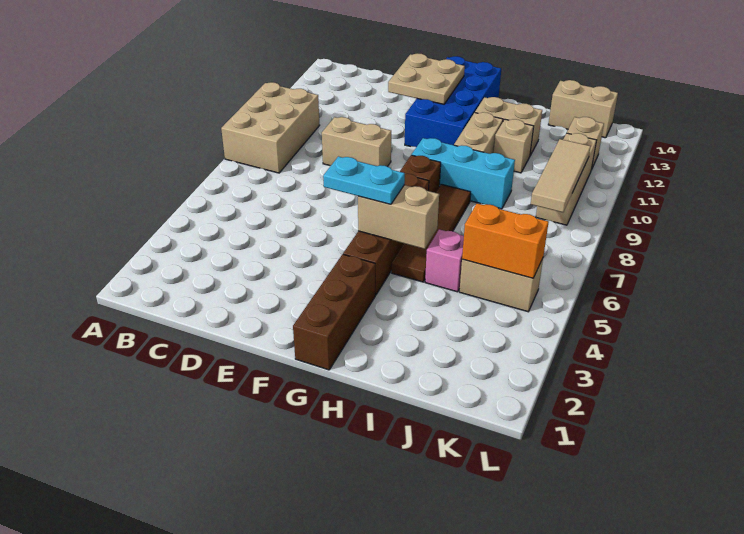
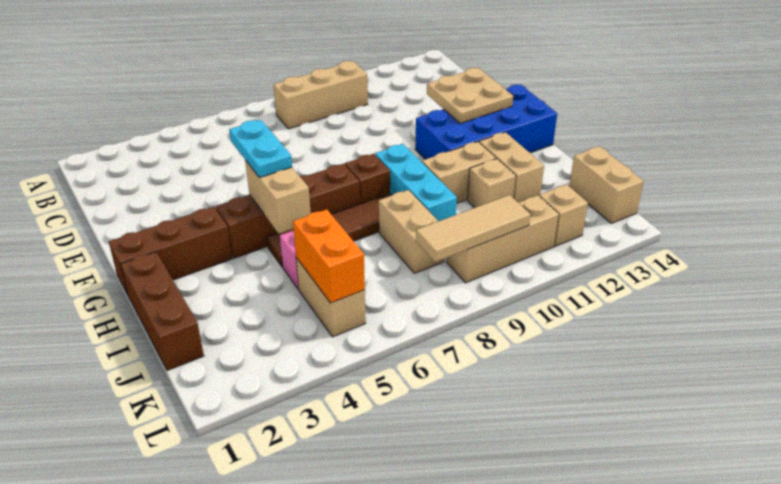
tan brick A8:B10 level 1 -> tan brick B8:B10 level 1
tan brick D9:E9 level 1 -> tan brick I8:J8 level 1
none -> brown brick H1:J1 level 1

